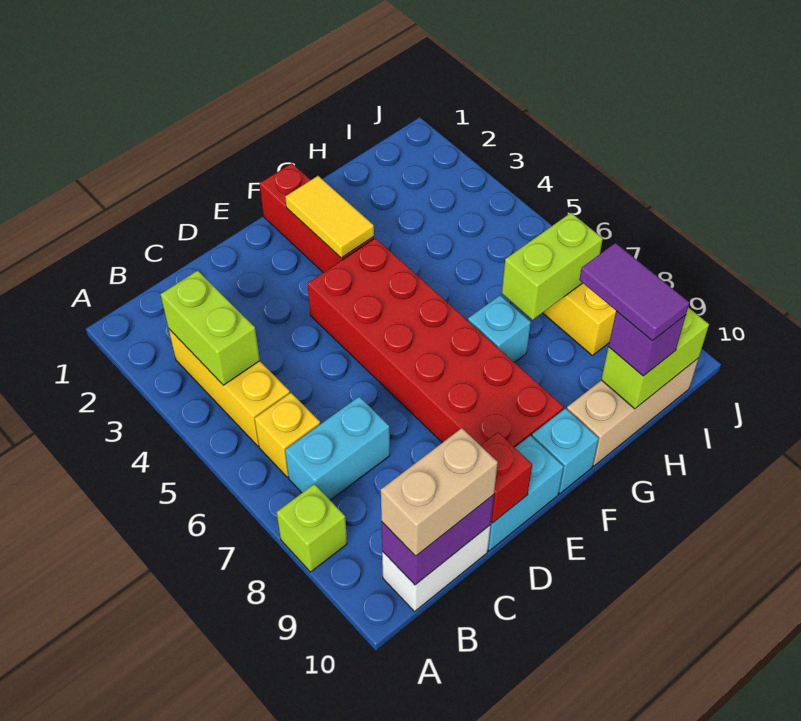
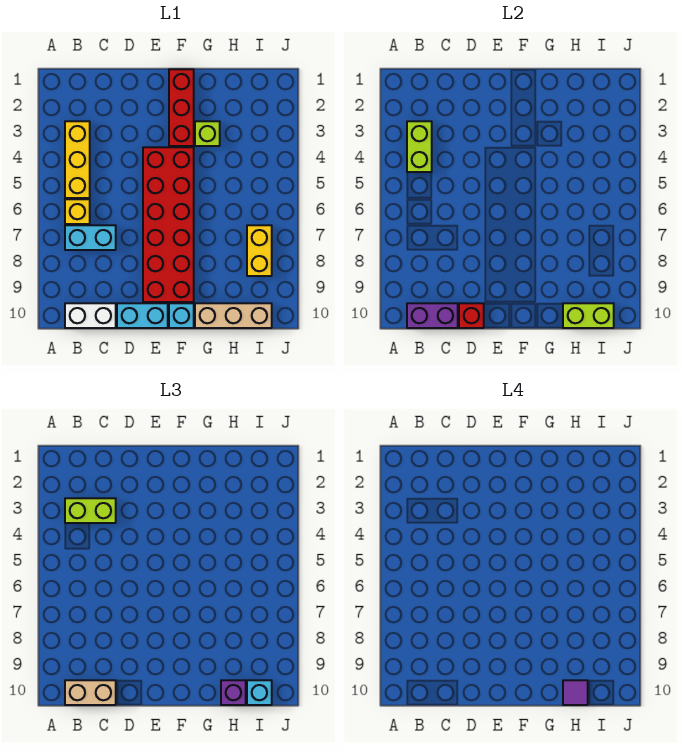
lime brick A8 level 1 -> lime brick G3 level 1
yellow tile F2:F3 level 2 -> none
cyan brick G7 level 1 -> cyan brick I10 level 3
lime brick H7:I7 level 2 -> lime brick B3:C3 level 3
purple tile H9:H10 level 4 -> purple tile H10 level 4

